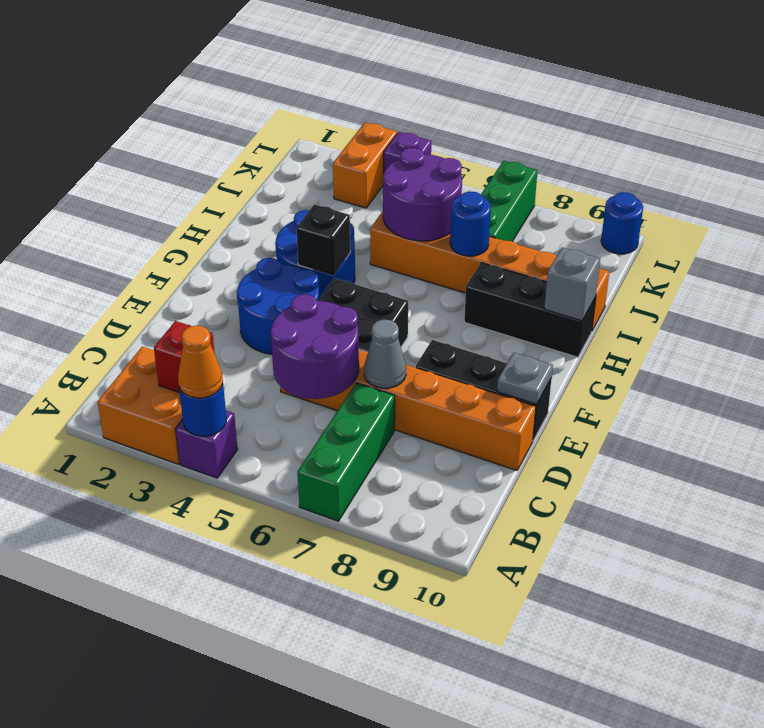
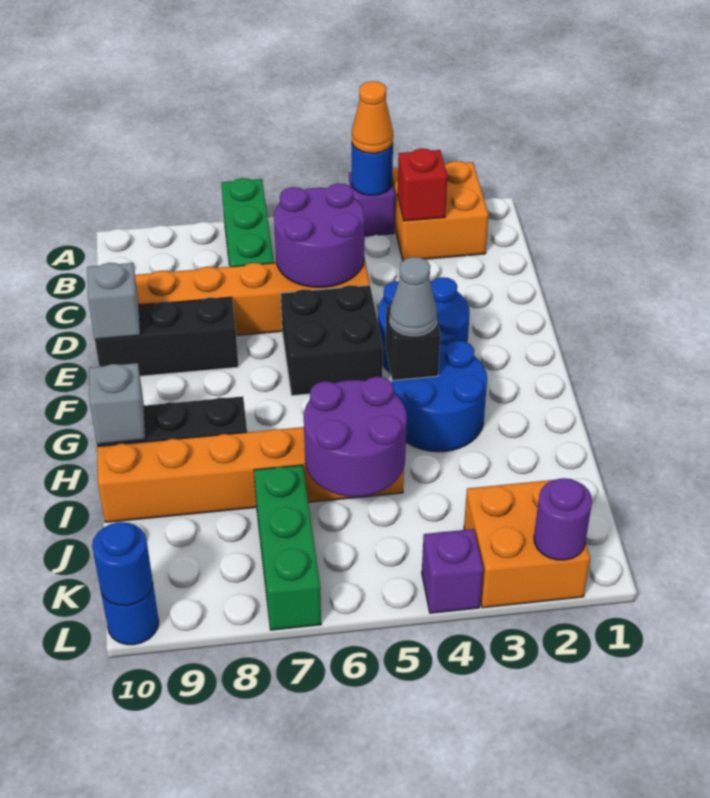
grey cone D7 level 2 -> grey cone G4 level 3
grey plate E10 level 2 -> grey brick E10 level 2
blue round brick I7 level 2 -> blue round brick L10 level 2
orange brick K3:L3 level 1 -> orange brick K2:L3 level 1
none -> purple round brick L2 level 2

